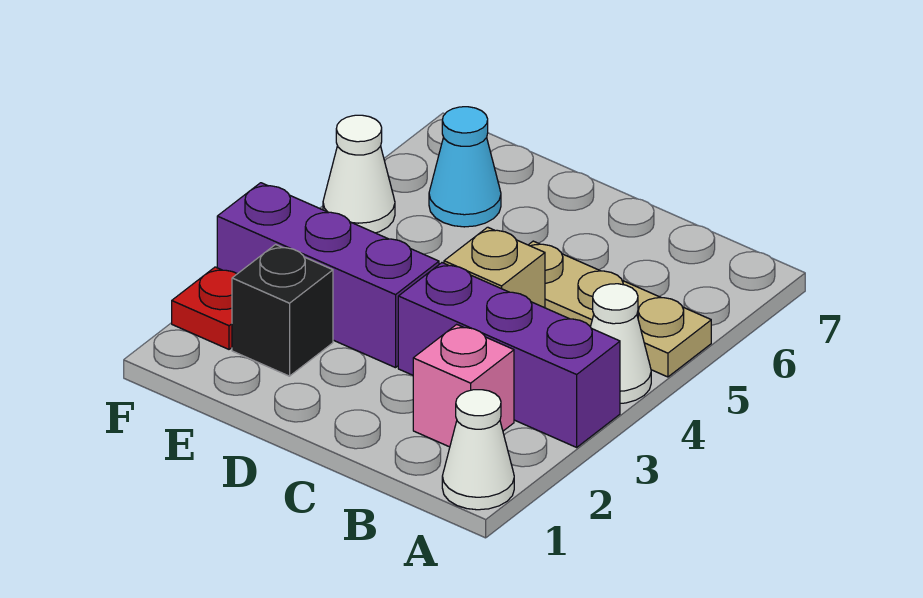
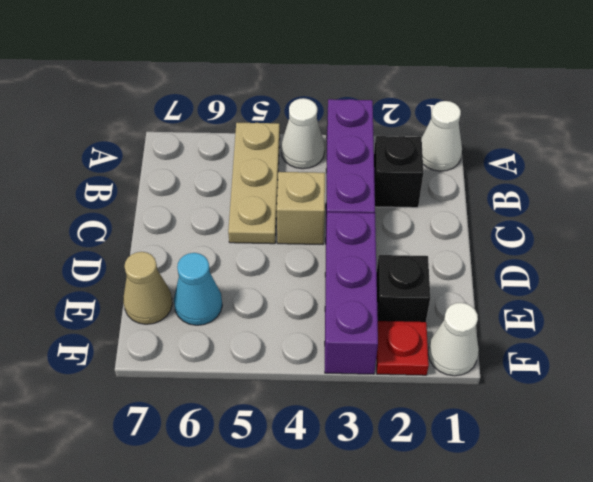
pink brick B2 level 1 -> black brick B2 level 1
none -> tan cone E7 level 1
white cone F5 level 1 -> white cone F1 level 1

